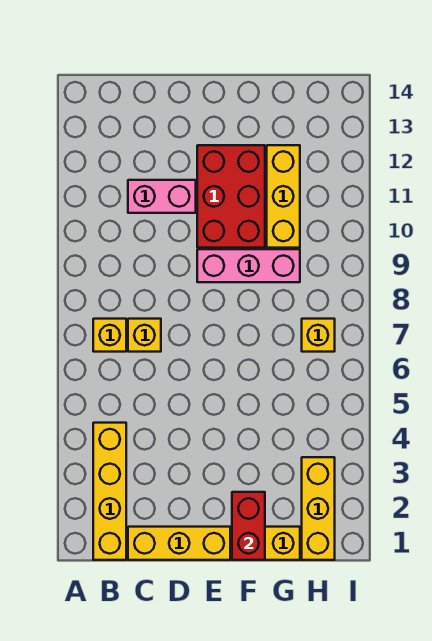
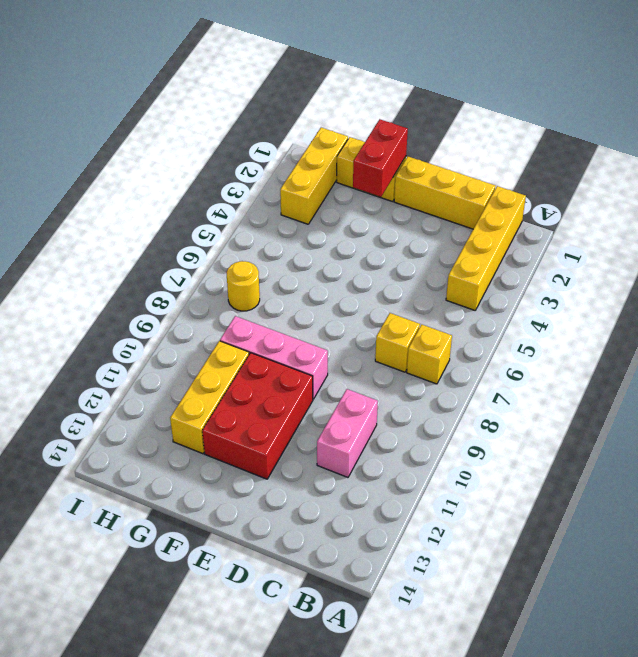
pink brick C11:D11 level 1 -> pink brick C10:C11 level 1
yellow brick H7 level 1 -> yellow round brick H7 level 1

